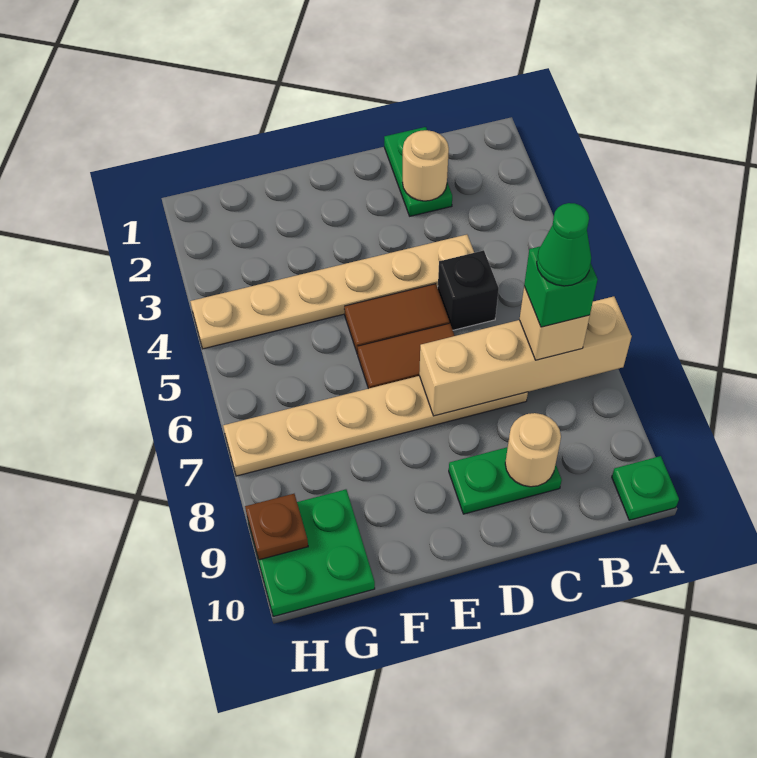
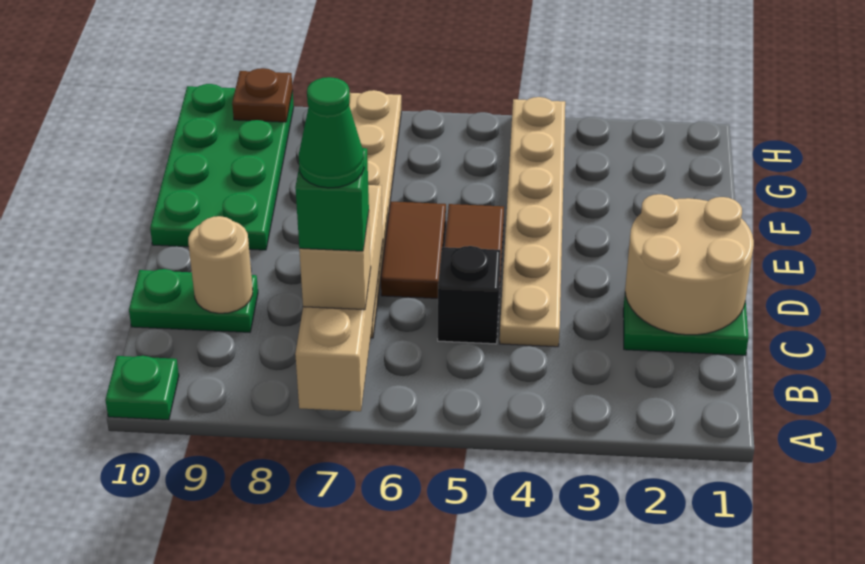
tan round brick C2 level 2 -> tan round brick C1:D2 level 2
green plate C9:D9 level 1 -> green plate C9:C10 level 1
green plate G9:H10 level 1 -> green plate E9:H10 level 1

